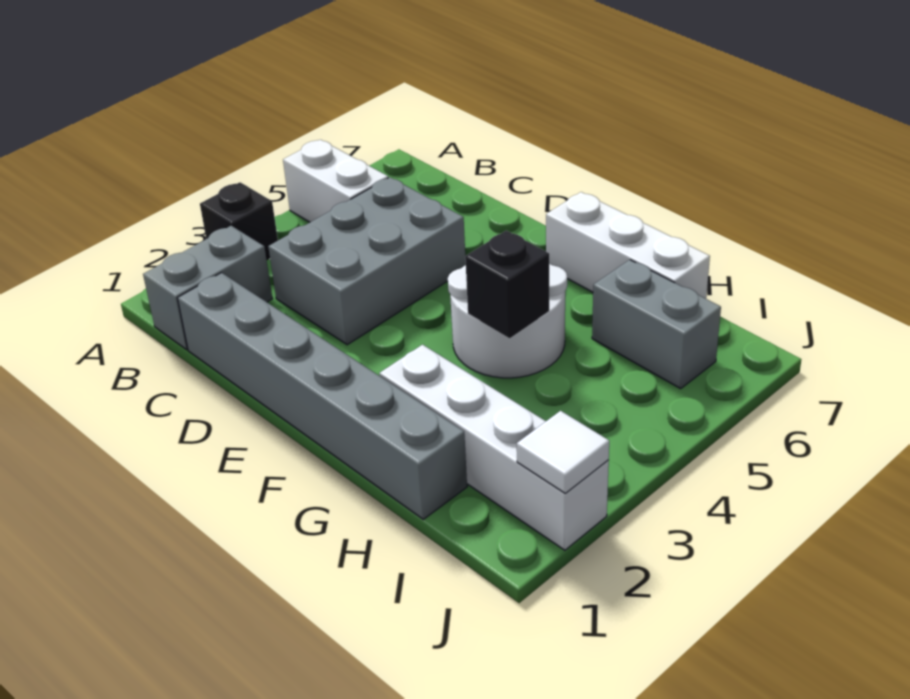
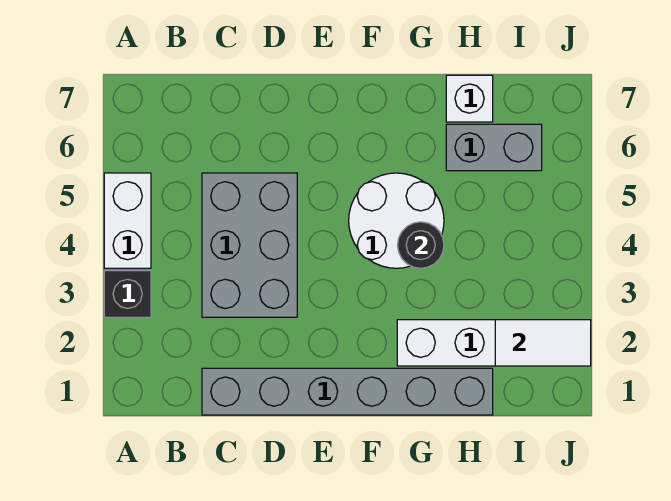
white brick A5:B5 level 1 -> white brick A4:A5 level 1
grey brick B1:B2 level 1 -> none
white brick F7:H7 level 1 -> white brick H7 level 1
black brick G4 level 2 -> black round brick G4 level 2
white tile J2 level 2 -> white tile I2:J2 level 2

